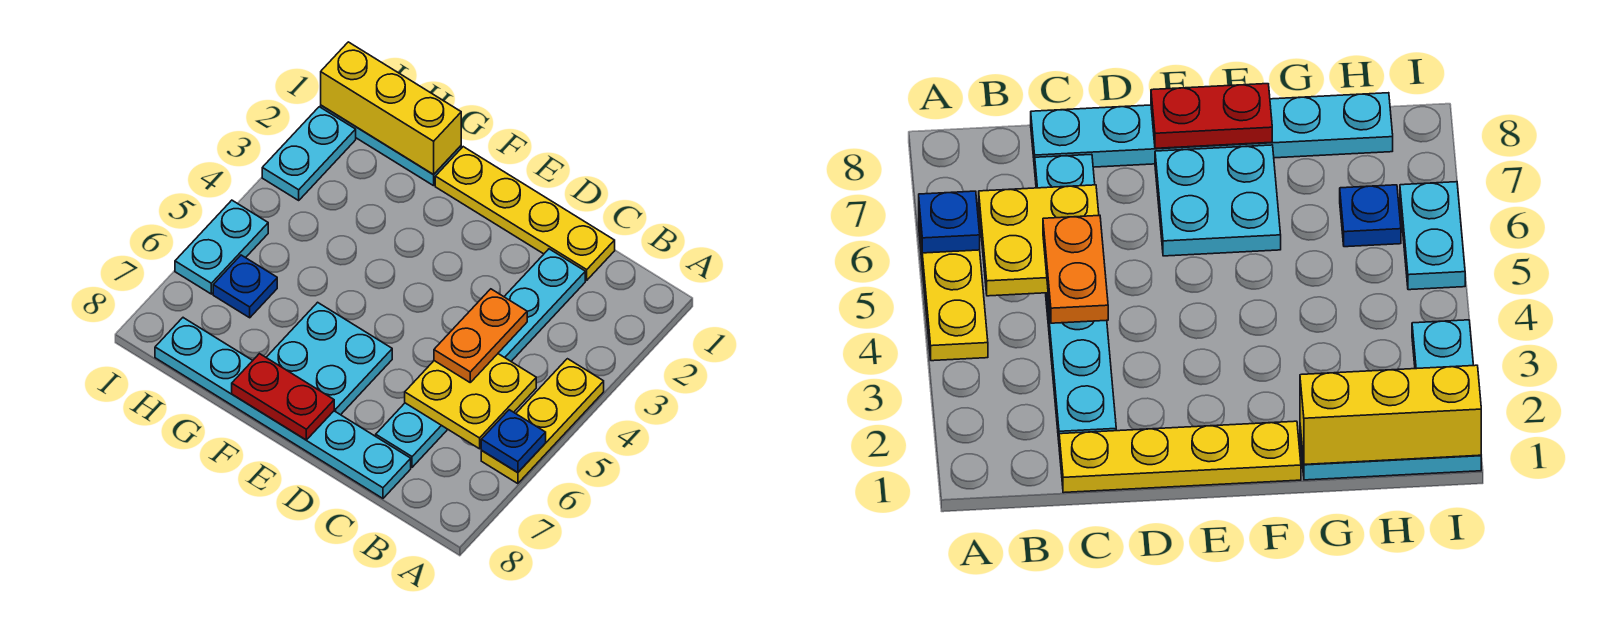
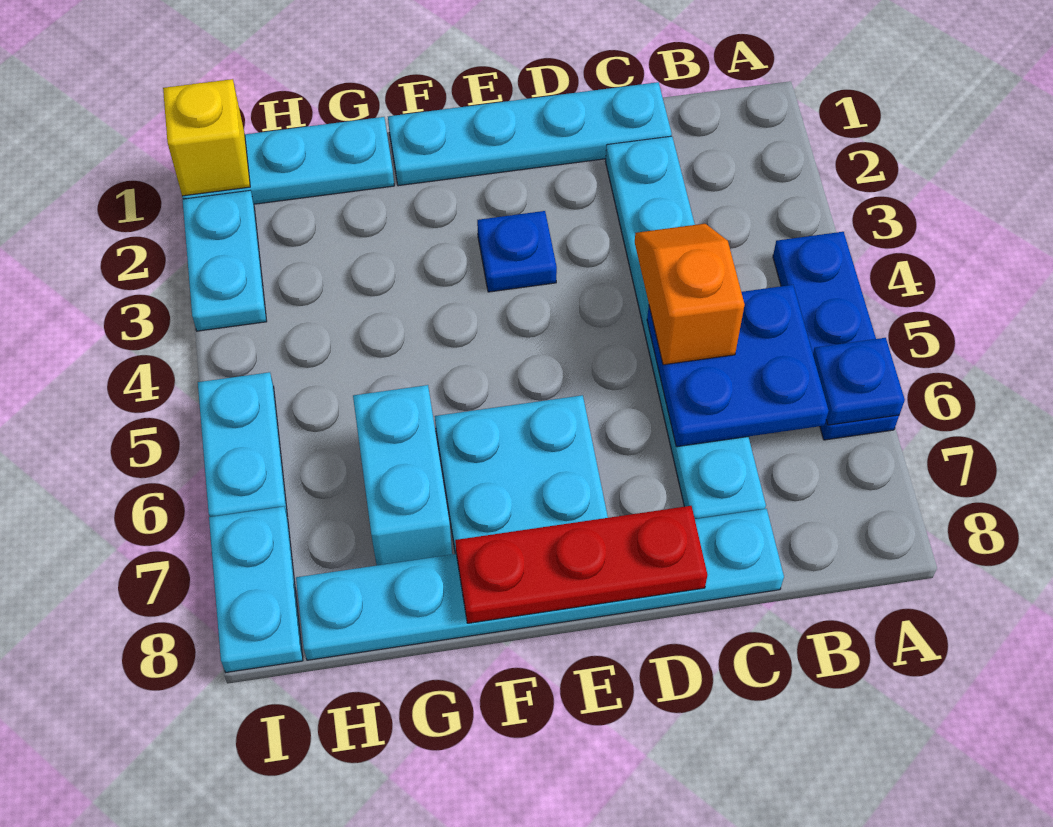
yellow plate A4:A6 level 1 -> blue plate A4:A6 level 1
yellow plate B5:C6 level 2 -> blue plate B5:C6 level 2
yellow plate C1:F1 level 1 -> cyan plate C1:F1 level 1
orange plate C4:C5 level 3 -> orange slope C4:C5 level 3 top 5
red plate E8:F8 level 2 -> red plate D8:F8 level 2
yellow brick G1:I1 level 2 -> yellow brick I1 level 2
none -> cyan brick G6:G7 level 1
blue plate H6 level 1 -> blue plate E3 level 1
none -> cyan plate I7:I8 level 1

